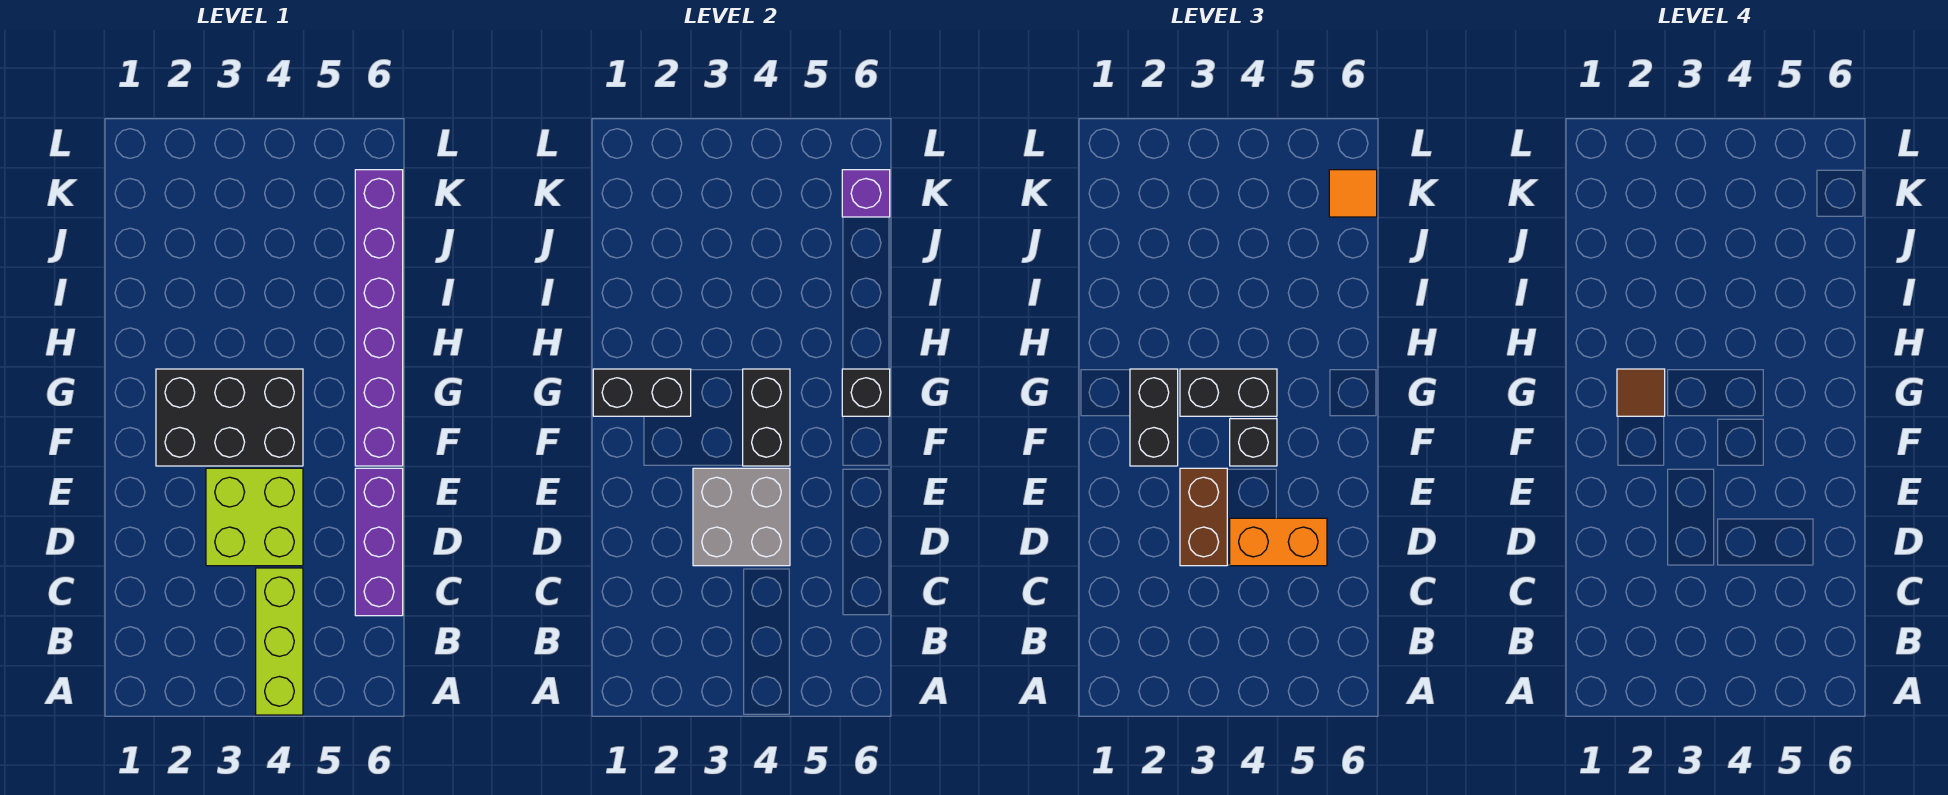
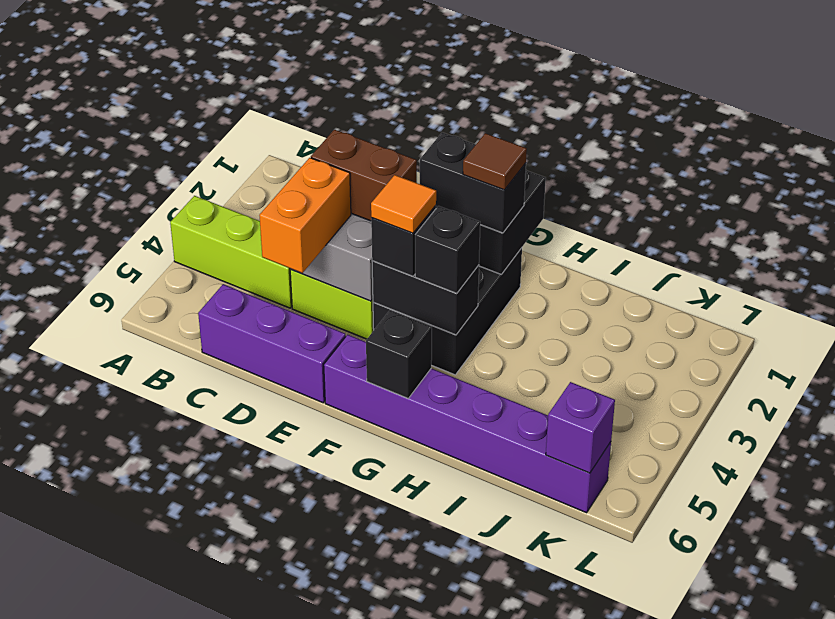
black brick G3:G4 level 3 -> black brick G4 level 3
orange tile K6 level 3 -> orange tile F4 level 4

